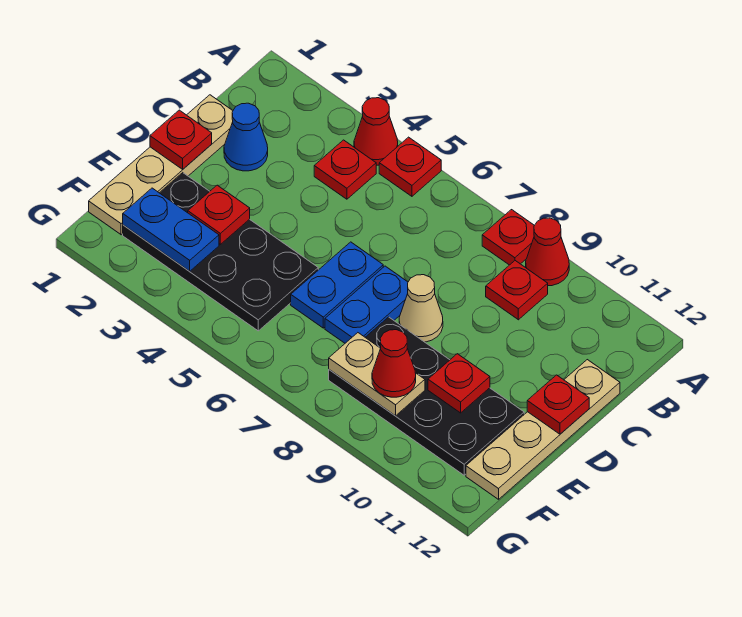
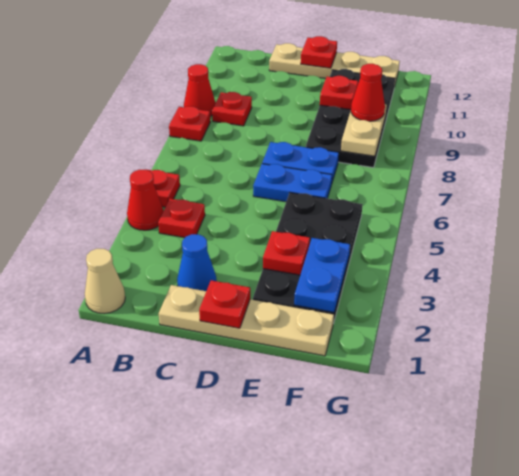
tan cone D8 level 1 -> tan cone A1 level 1

